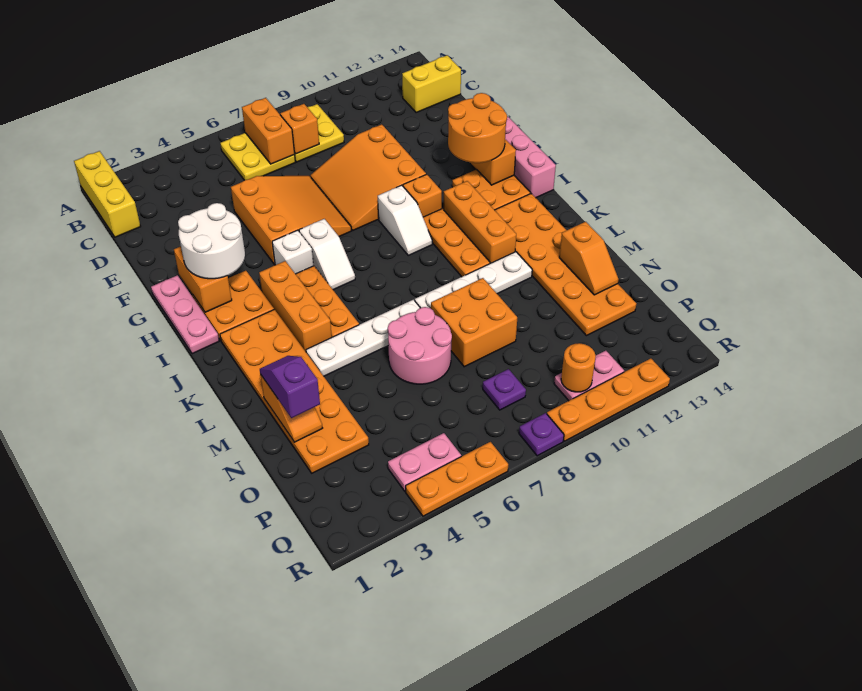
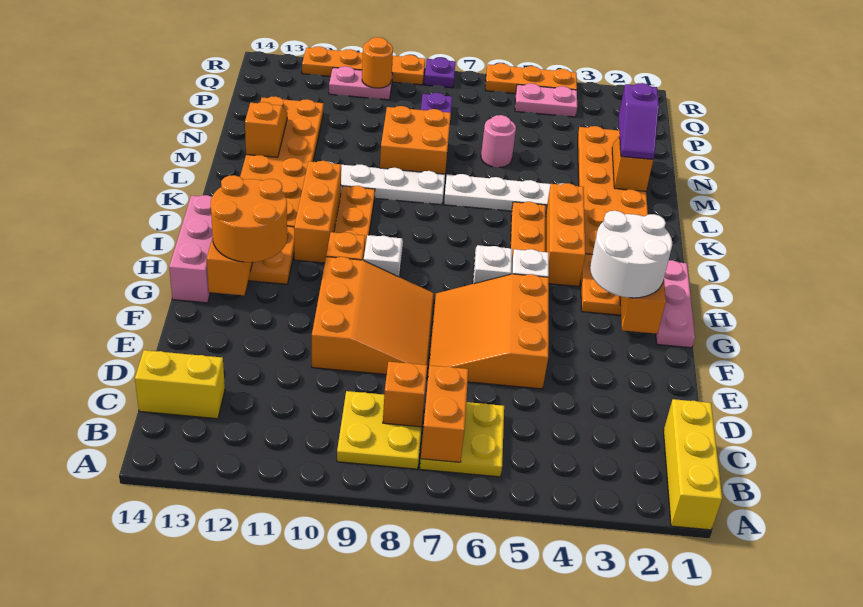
pink round brick M6:N7 level 1 -> pink round brick N6 level 1

